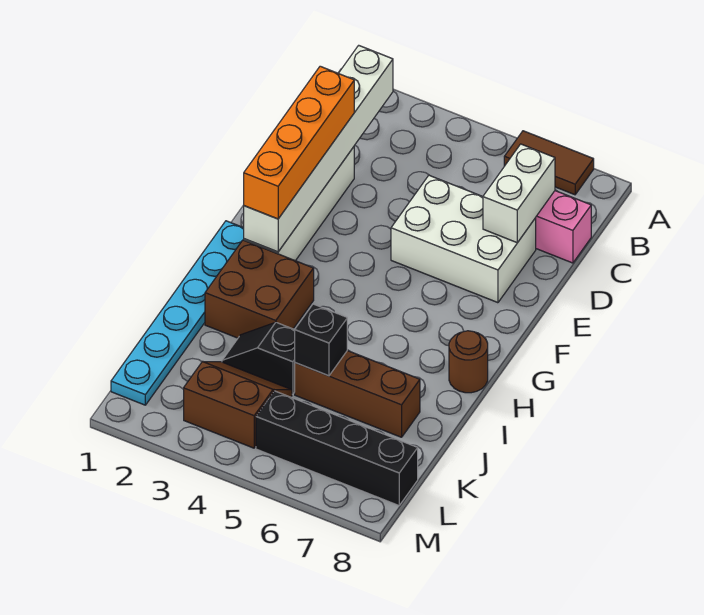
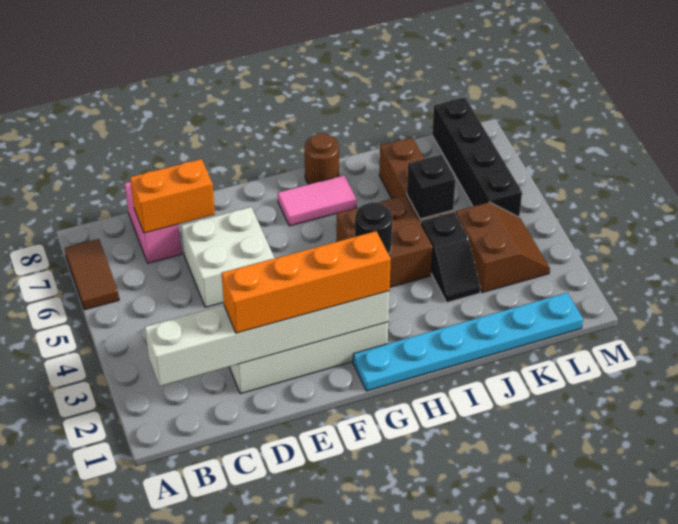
white brick C7:D7 level 2 -> orange brick C7:D7 level 2
white brick D5:E7 level 1 -> white brick D5:E6 level 1
none -> pink tile G7:H7 level 1
brown brick H2:I3 level 1 -> brown brick H4:I5 level 1
none -> black round brick H4 level 2
brown slope K3:L4 level 1 top L -> brown slope K3:L4 level 1 top K

